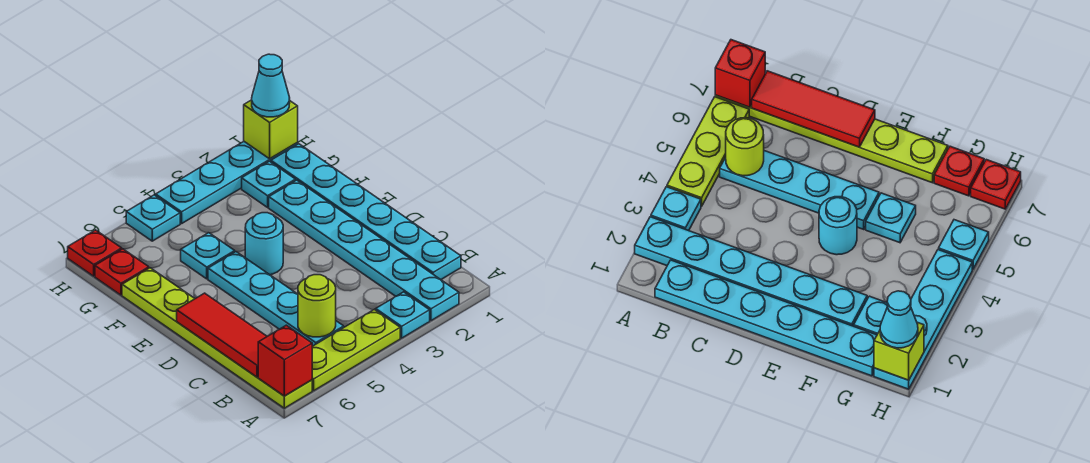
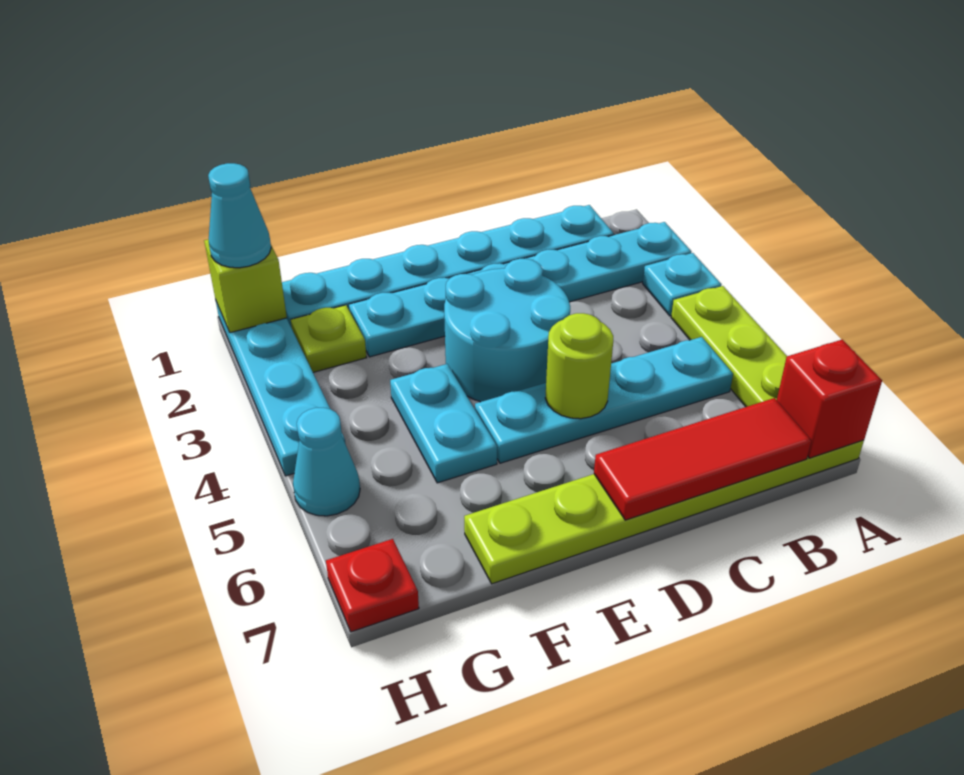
lime round brick B5 level 2 -> lime round brick D5 level 2
cyan round brick E4 level 1 -> cyan round brick D3:E4 level 1
cyan plate F5 level 1 -> cyan plate F4:F5 level 1
cyan plate G2 level 1 -> lime plate G2 level 1
red plate G7 level 1 -> none
cyan plate H5 level 1 -> cyan cone H5 level 1

